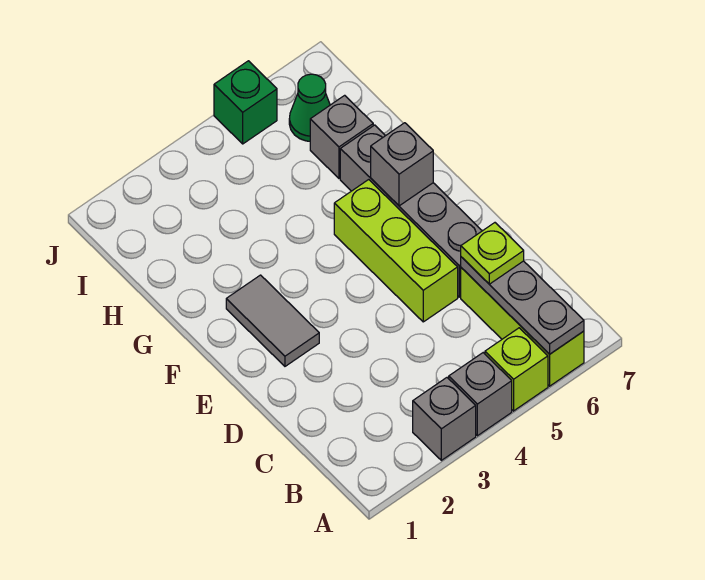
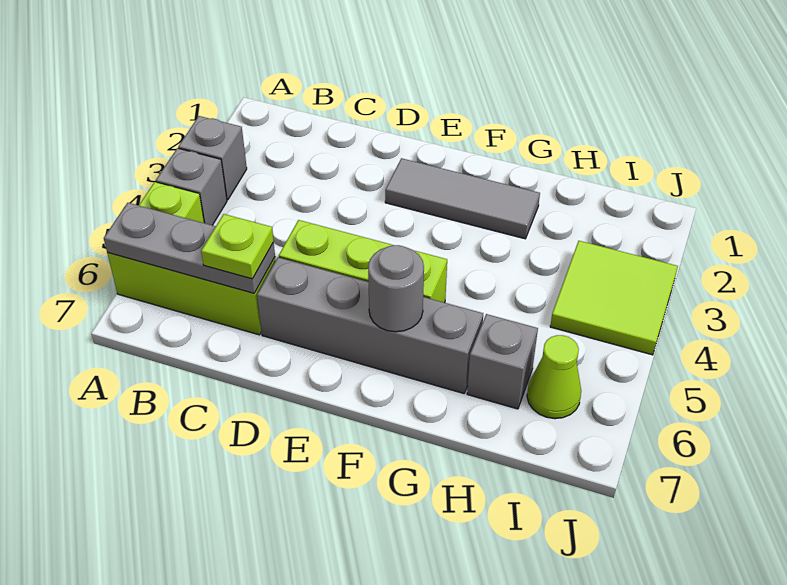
grey tile E2:F2 level 1 -> grey tile E2:G2 level 1
grey brick F6 level 2 -> grey round brick F6 level 2
none -> lime tile I3:J4 level 1
green cone I6 level 1 -> lime cone I6 level 1
green brick J5 level 1 -> none

